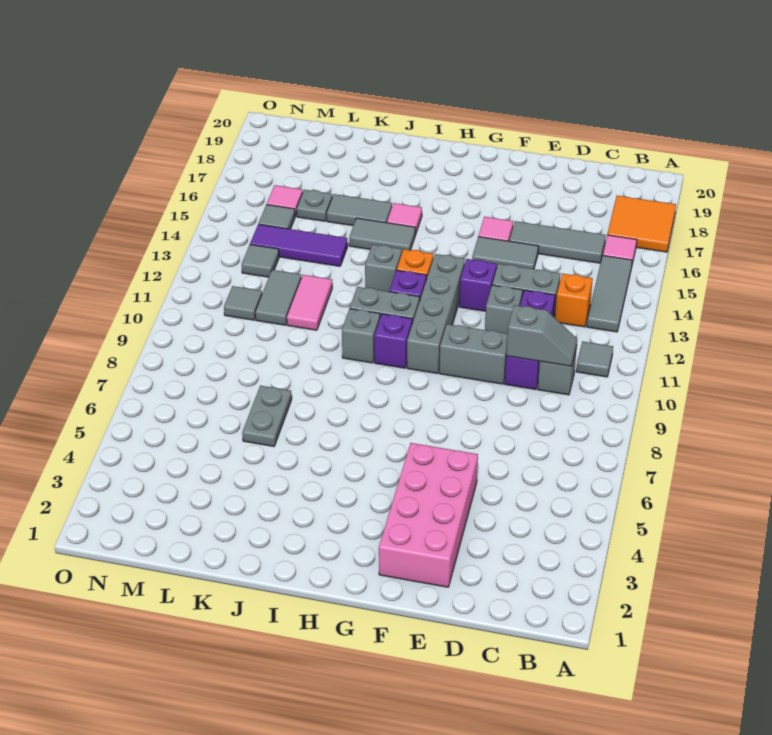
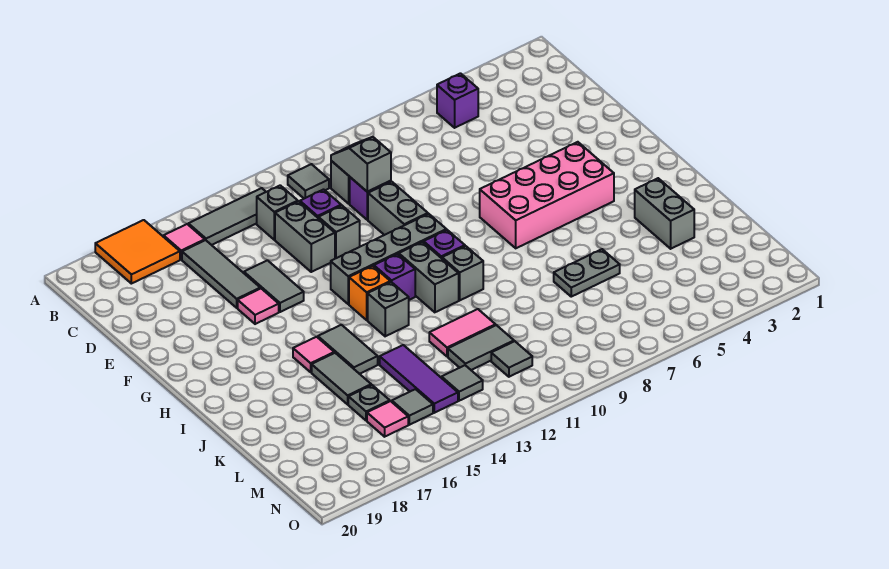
orange brick C13 level 1 -> grey brick C13 level 1
pink brick E2:F5 level 1 -> pink brick G4:H7 level 1
purple brick F13 level 1 -> purple brick B5 level 1
none -> grey brick J3:K3 level 1

